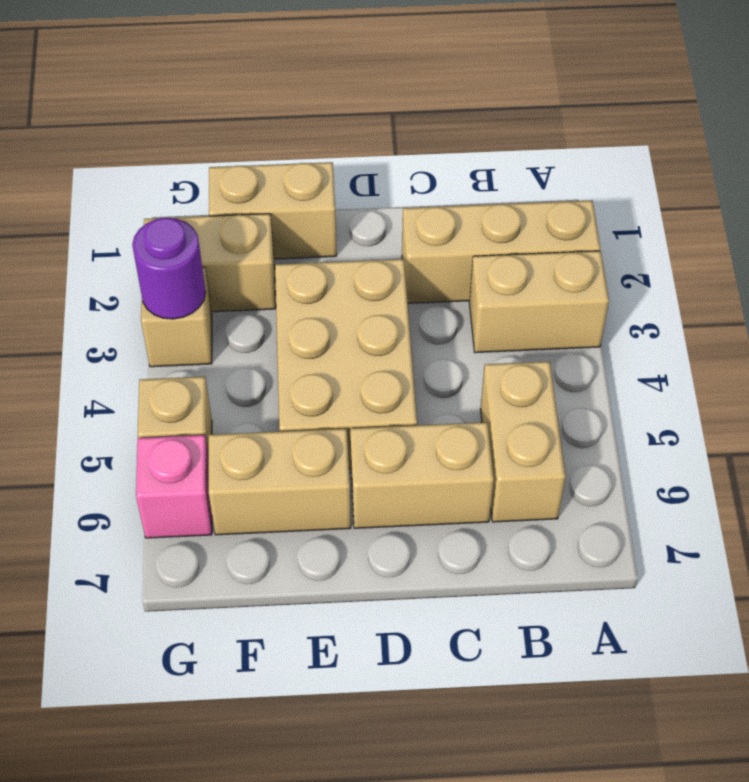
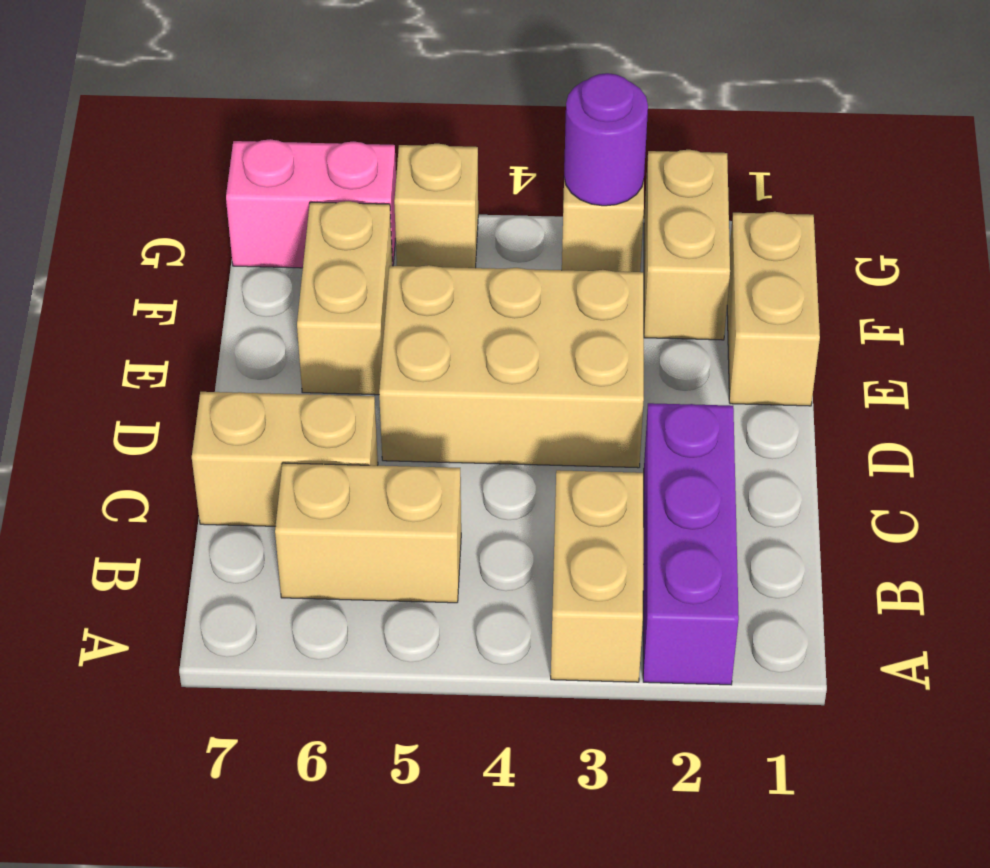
tan brick A2:C2 level 1 -> purple brick A2:C2 level 1
tan brick C6:D6 level 1 -> tan brick C6:C7 level 1
pink brick G6 level 1 -> pink brick G6:G7 level 1

